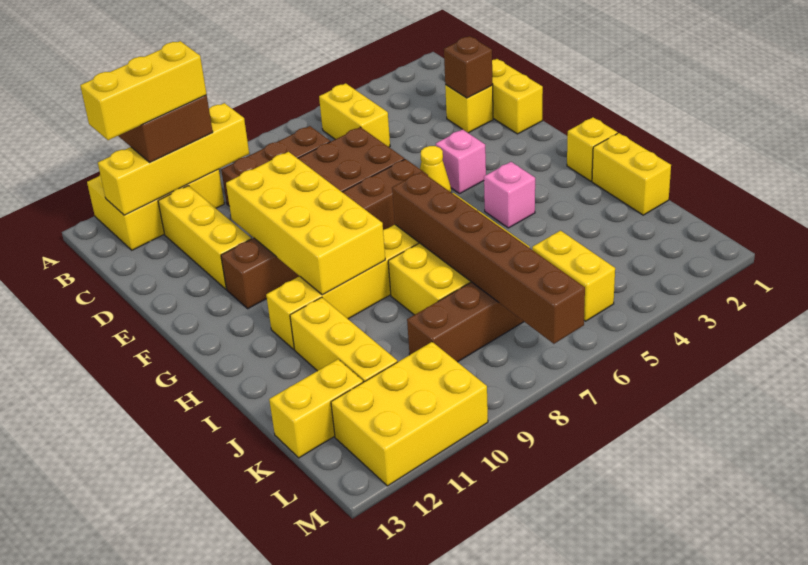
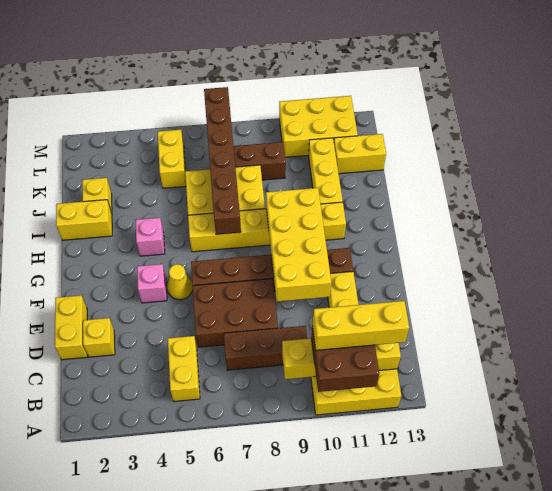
brown brick D2 level 2 -> none
yellow brick H1 level 1 -> yellow brick J2 level 1
yellow brick I1:J1 level 1 -> yellow brick I1:I2 level 1

